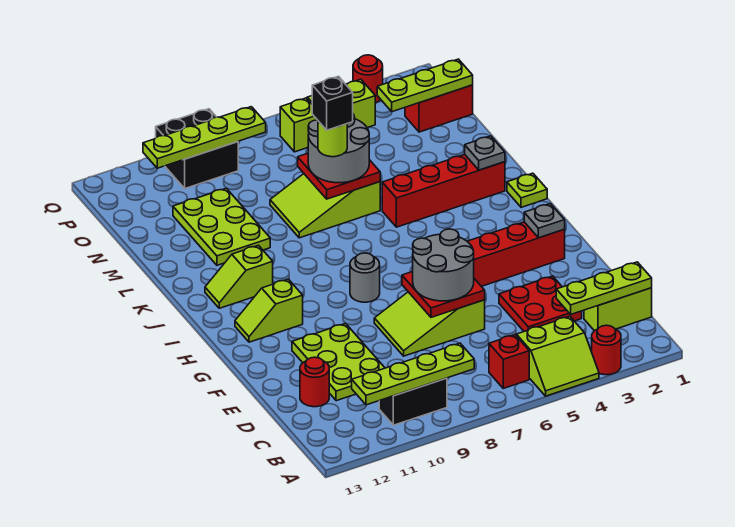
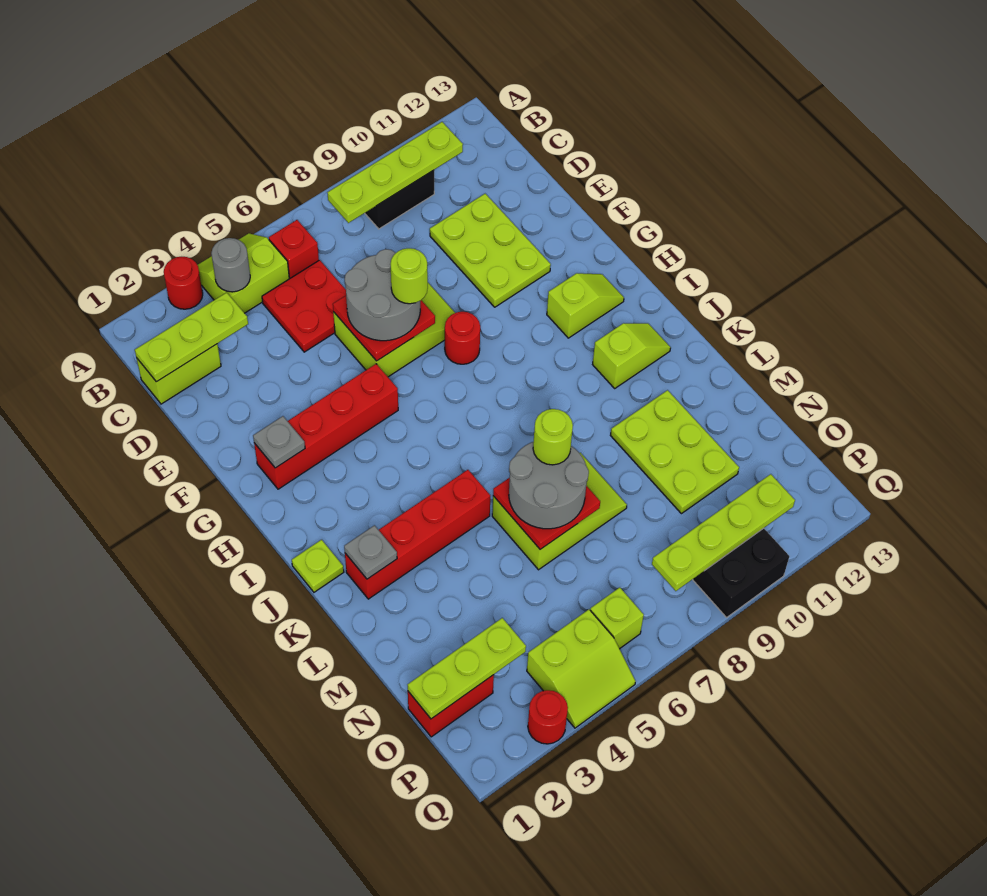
red plate D3:E4 level 1 -> red plate C5:D6 level 1
red round brick D12 level 1 -> red round brick G8 level 1
none -> lime round brick F7 level 4
grey round brick H8 level 1 -> grey round brick B4 level 2
black brick L7 level 5 -> none

